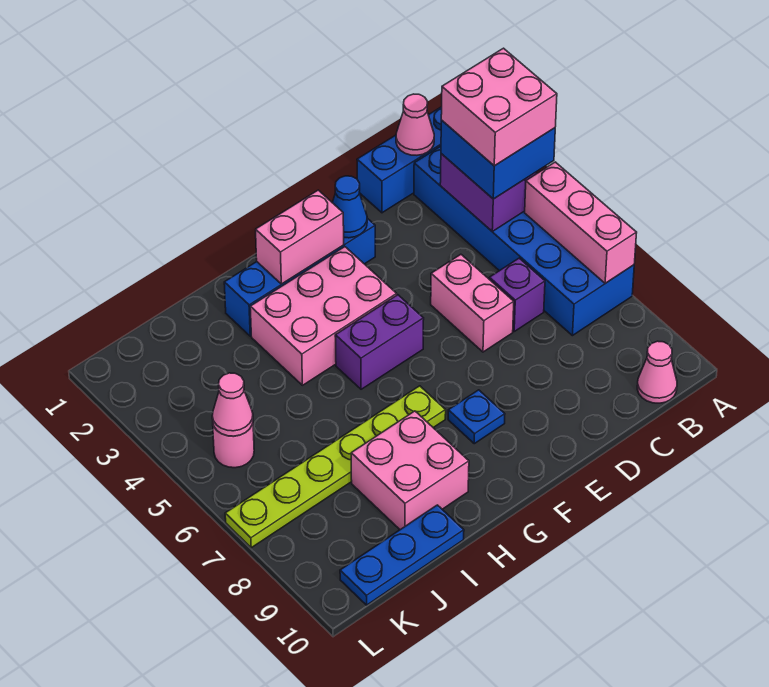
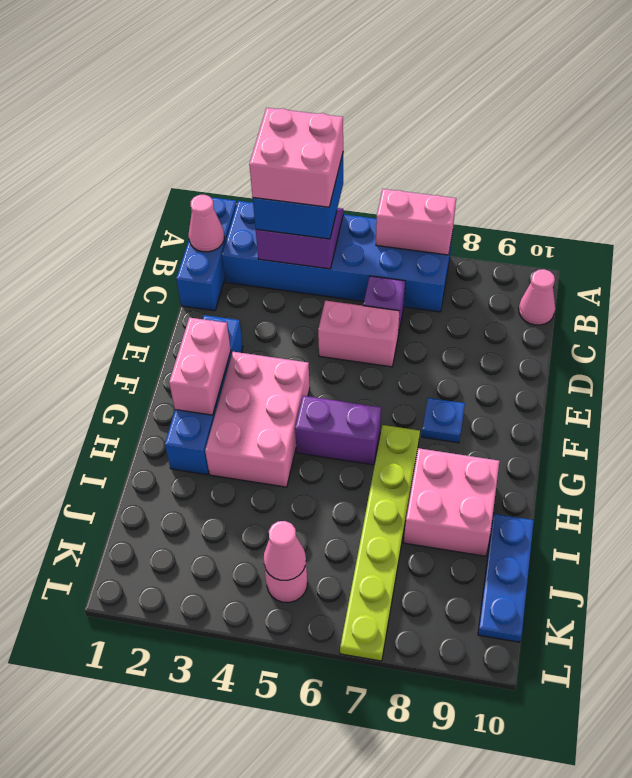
pink brick A5:A7 level 2 -> pink brick A6:A7 level 2
blue cone E2 level 2 -> none
purple brick F5:G5 level 1 -> purple brick G5:G6 level 1

